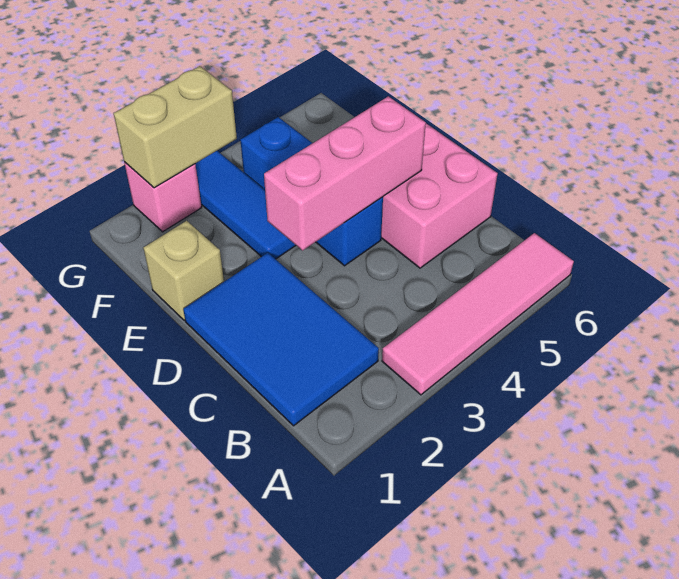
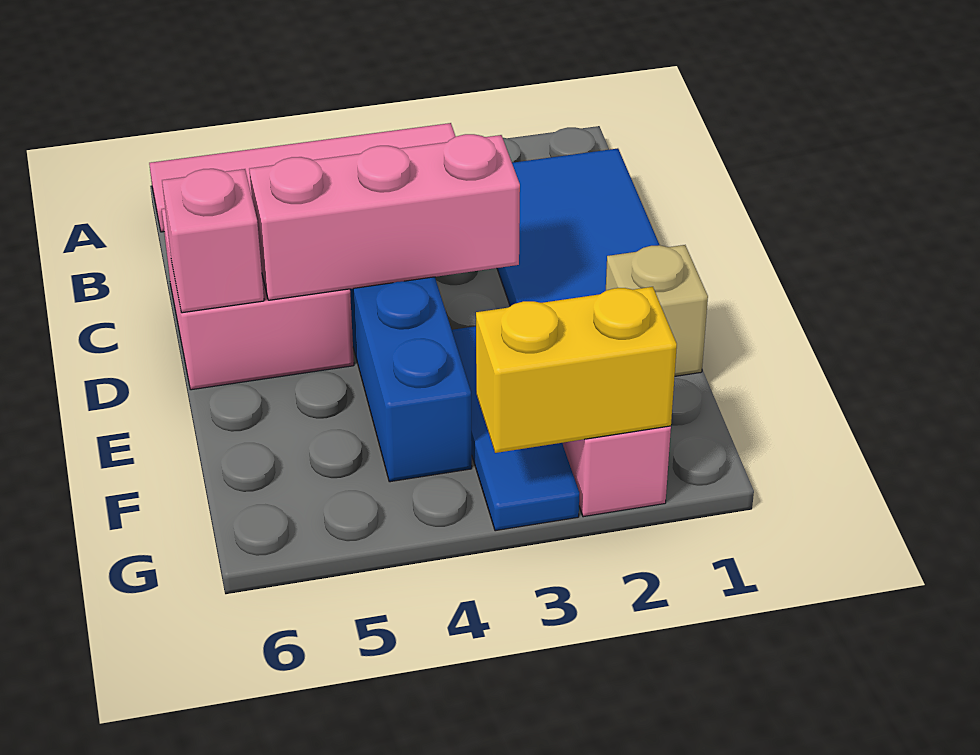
none -> pink brick D6 level 2
tan brick G2:G3 level 2 -> yellow brick G2:G3 level 2

